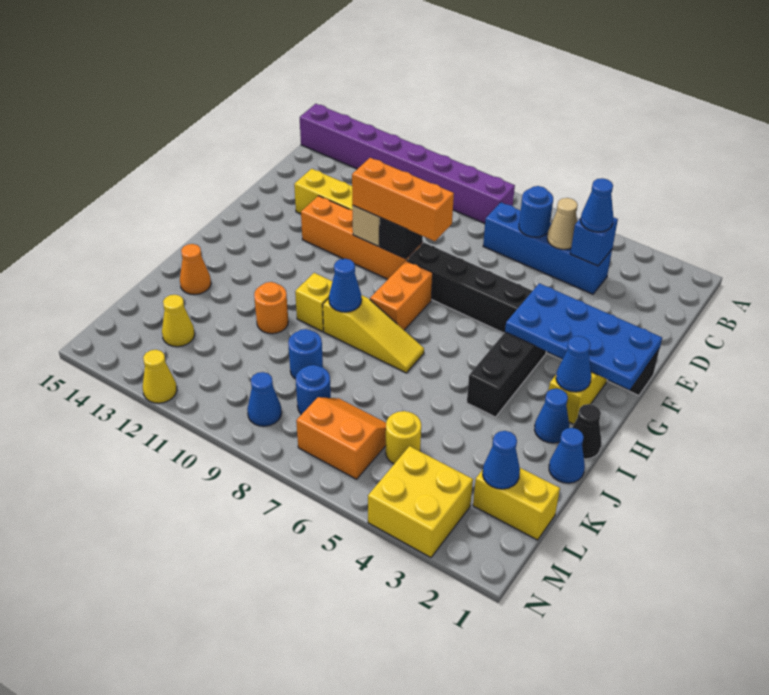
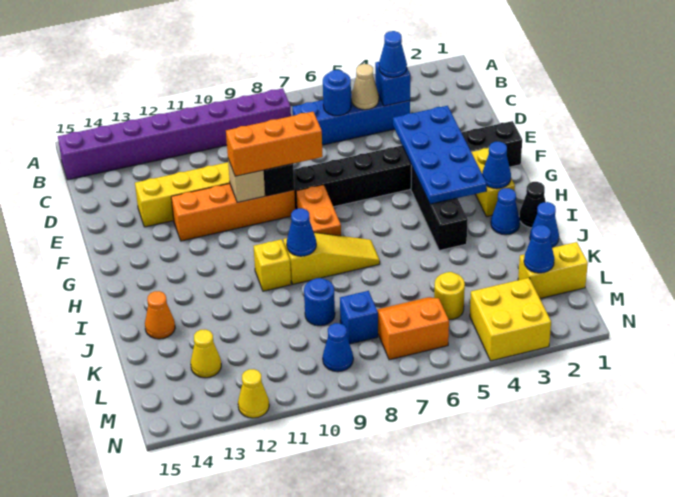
blue plate F1:G4 level 2 -> blue plate E3:H4 level 2
orange round brick J11 level 1 -> none
blue round brick L8 level 1 -> blue brick L8 level 1

